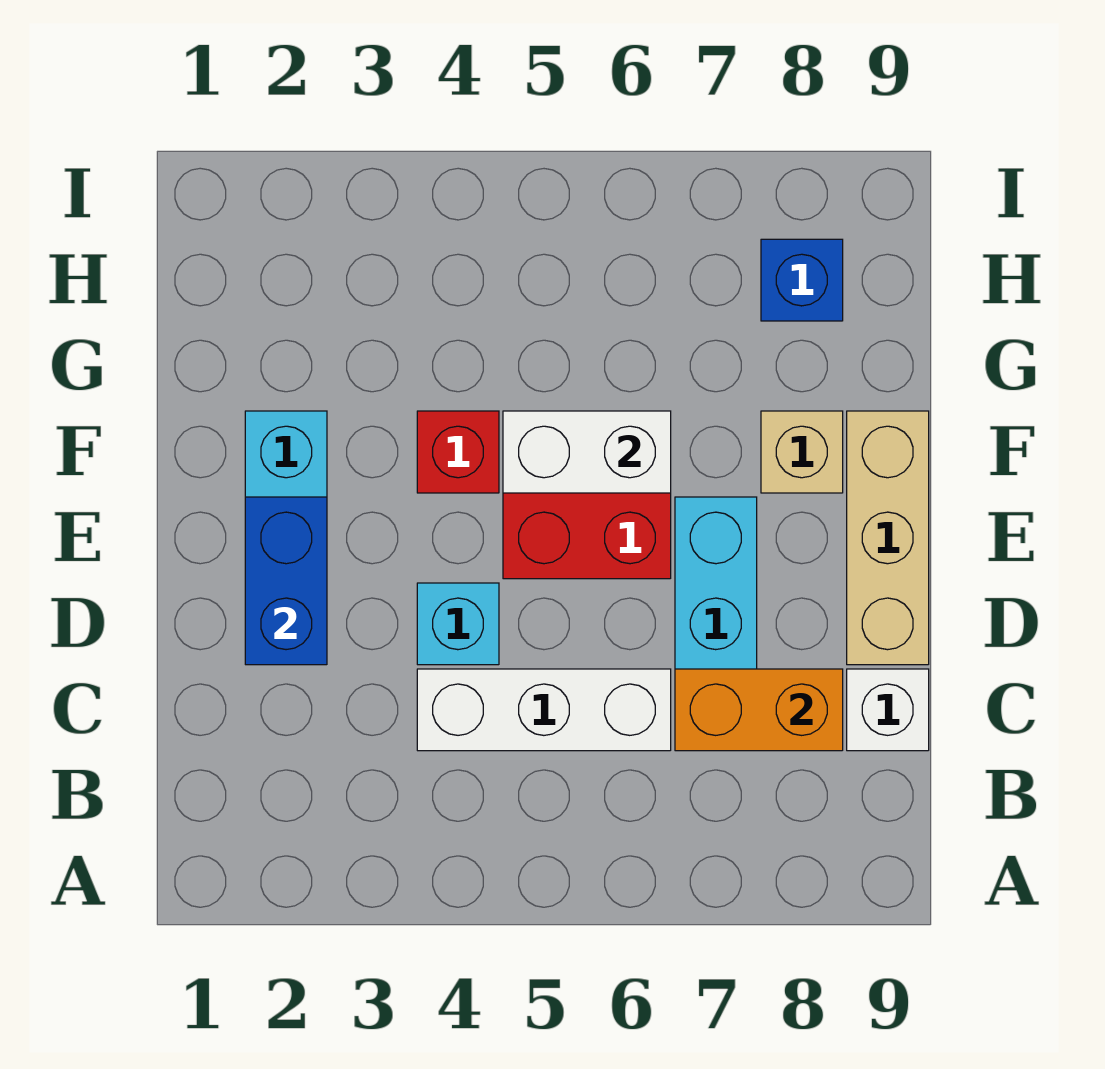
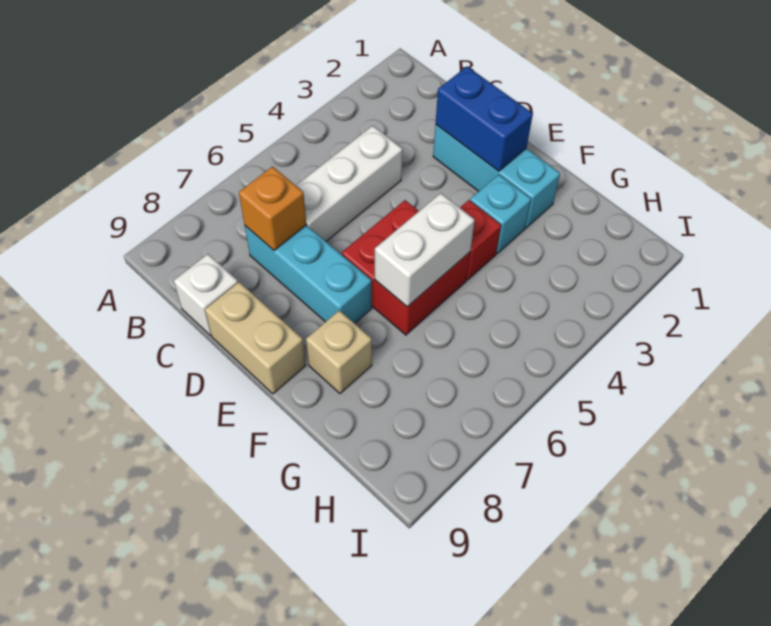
orange brick C7:C8 level 2 -> orange brick C7 level 2
cyan brick D4 level 1 -> cyan brick F3 level 1
tan brick D9:F9 level 1 -> tan brick D9:E9 level 1
blue brick H8 level 1 -> none

